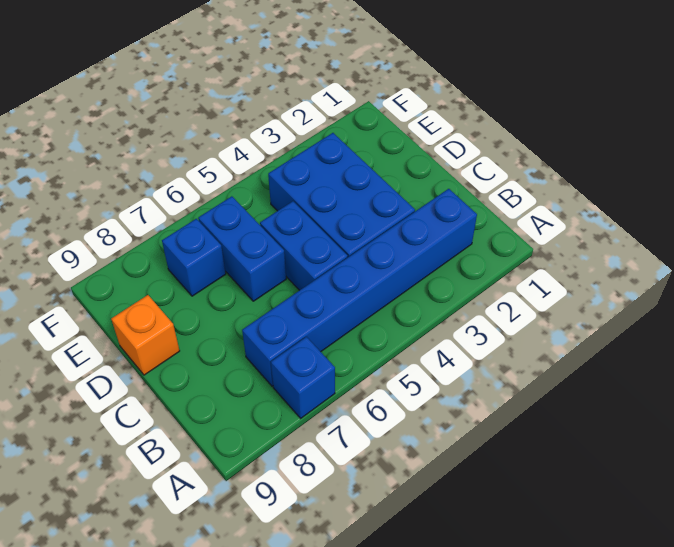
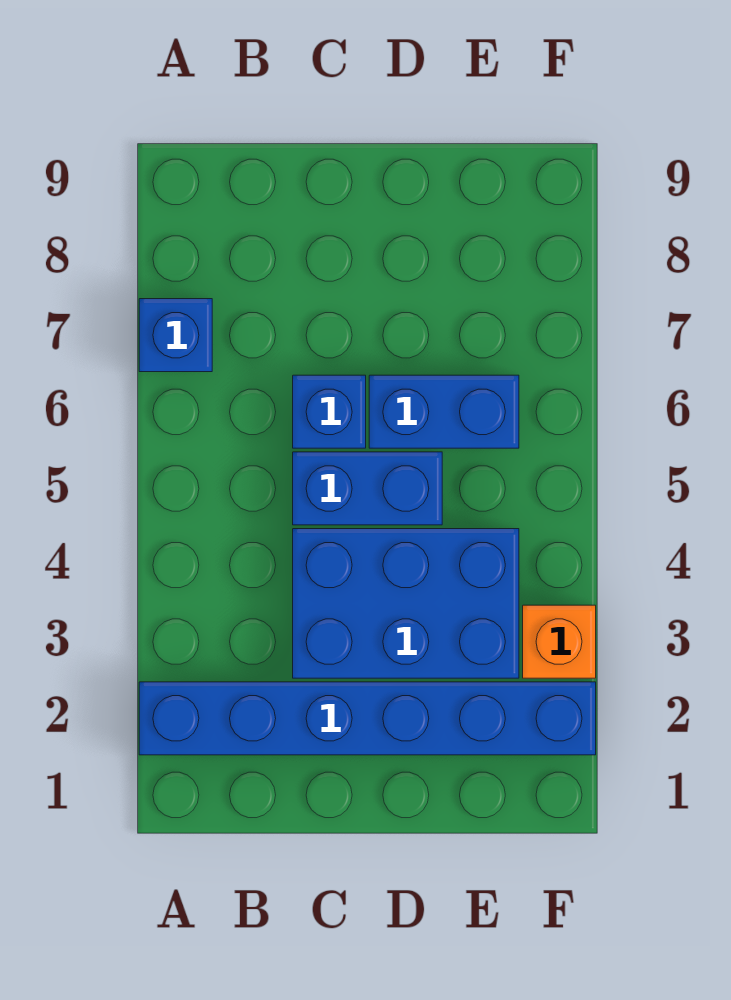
blue brick B2:B7 level 1 -> blue brick A2:F2 level 1
orange brick D9 level 1 -> orange brick F3 level 1
blue brick E7 level 1 -> blue brick C6 level 1

